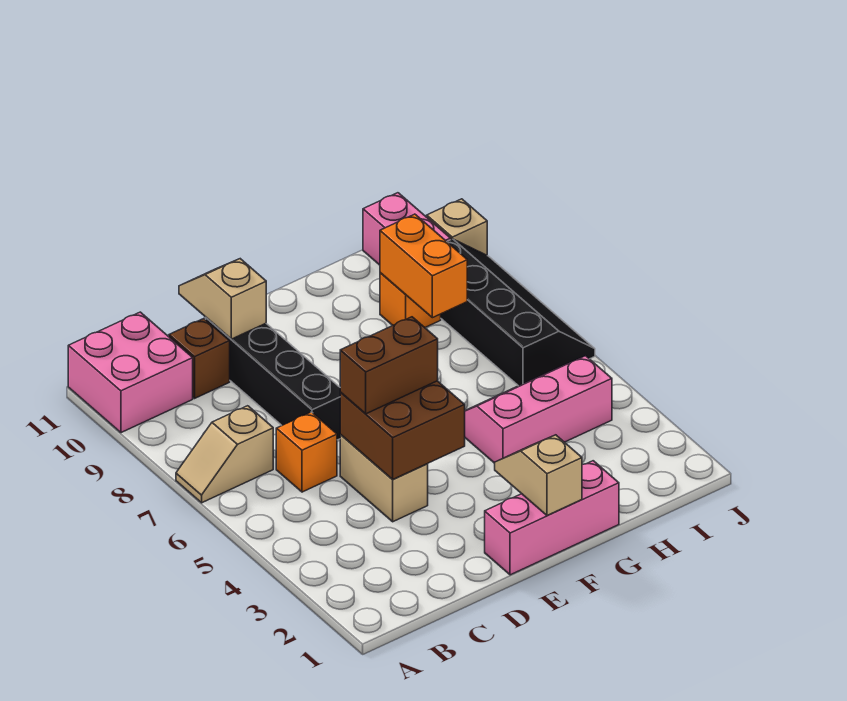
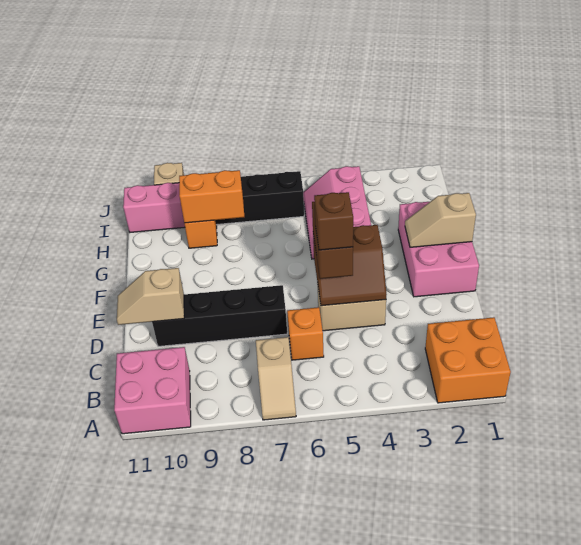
none -> orange brick A1:B2 level 1
brown brick C10 level 1 -> brown brick D5 level 4
brown brick D4:E5 level 2 -> brown slope D4:E5 level 2 top E
pink brick E1:G1 level 1 -> pink brick E1:G2 level 1

